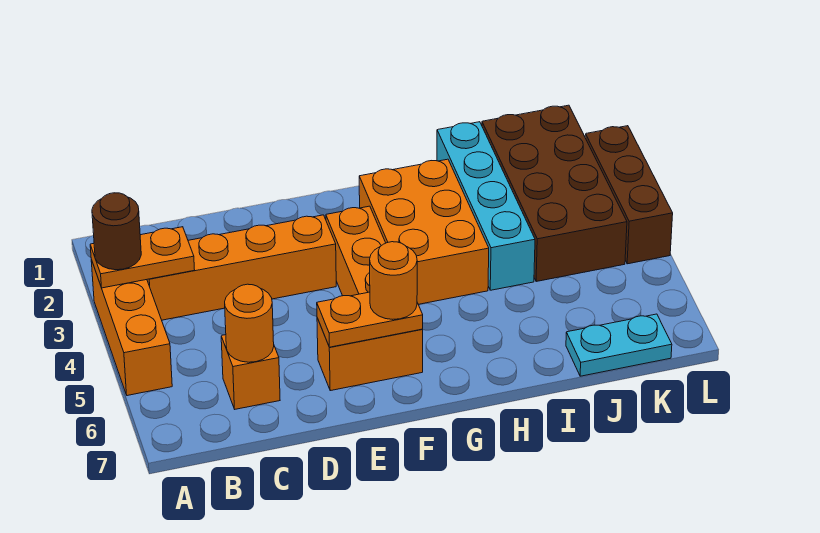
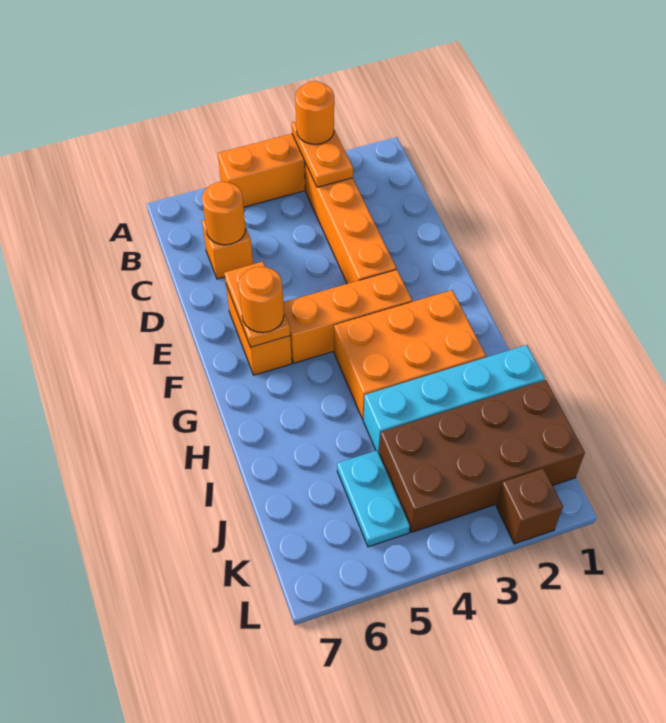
brown round brick A3 level 3 -> orange round brick A3 level 3
cyan plate J7:K7 level 1 -> cyan plate J5:K5 level 1
brown brick L2:L4 level 1 -> brown brick L2 level 1

